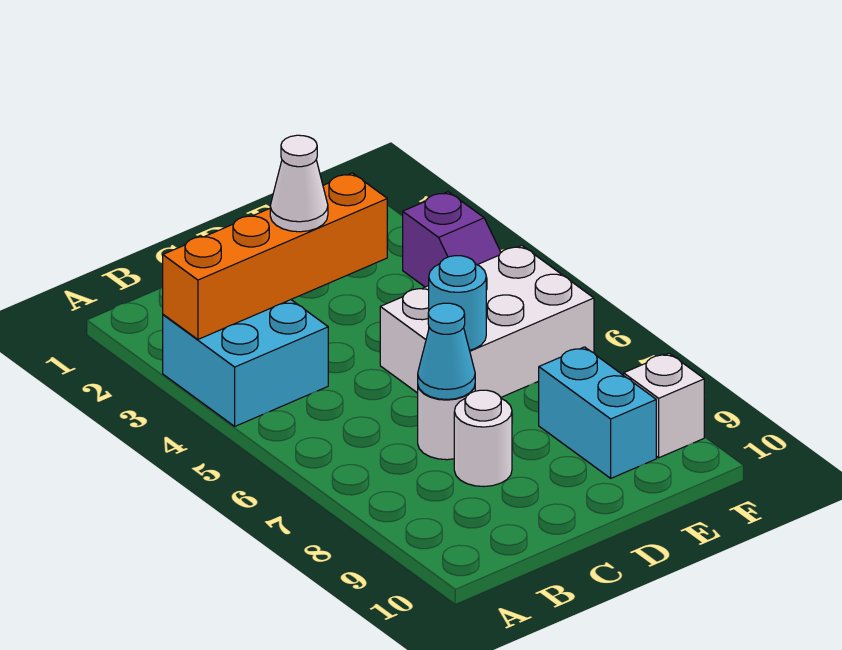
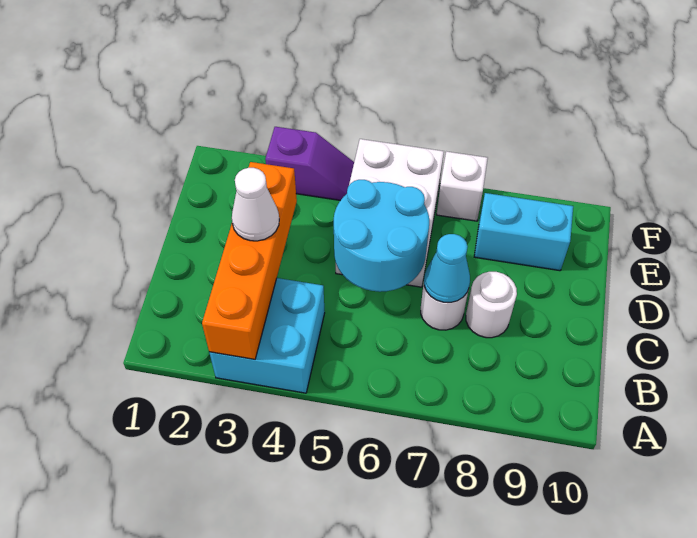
cyan round brick D6 level 2 -> cyan round brick C5:D6 level 2
white brick F9 level 1 -> white brick F7 level 1

